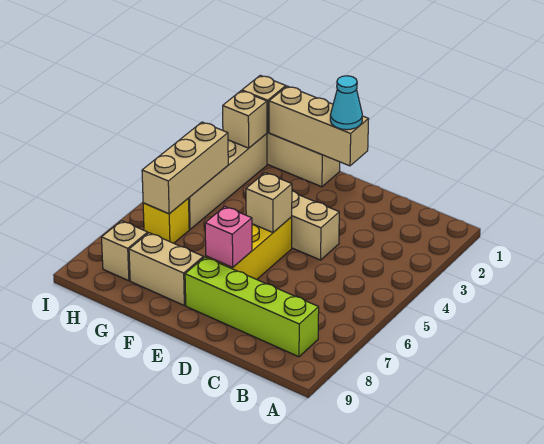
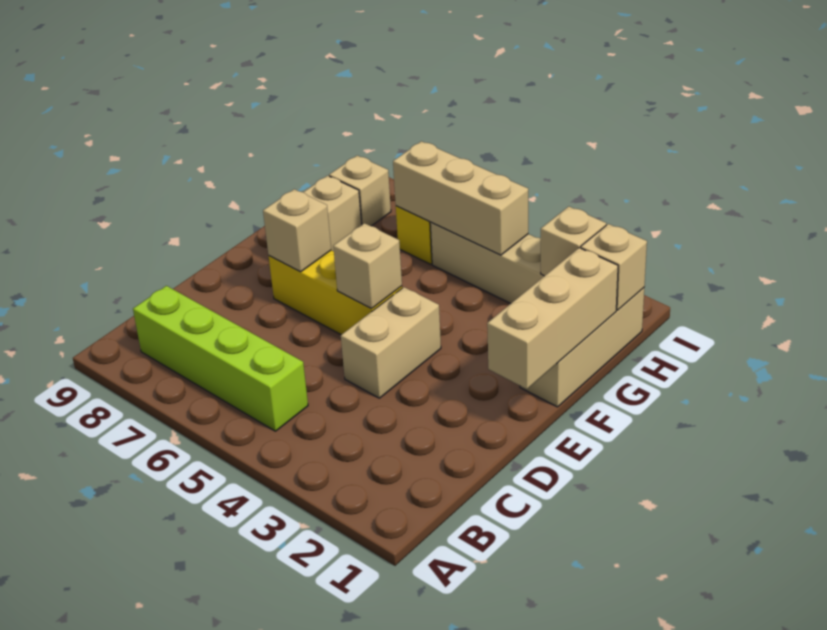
lime brick B8:E8 level 1 -> lime brick B5:B8 level 1
cyan cone E1 level 3 -> none
pink brick E7 level 2 -> tan brick E7 level 2

